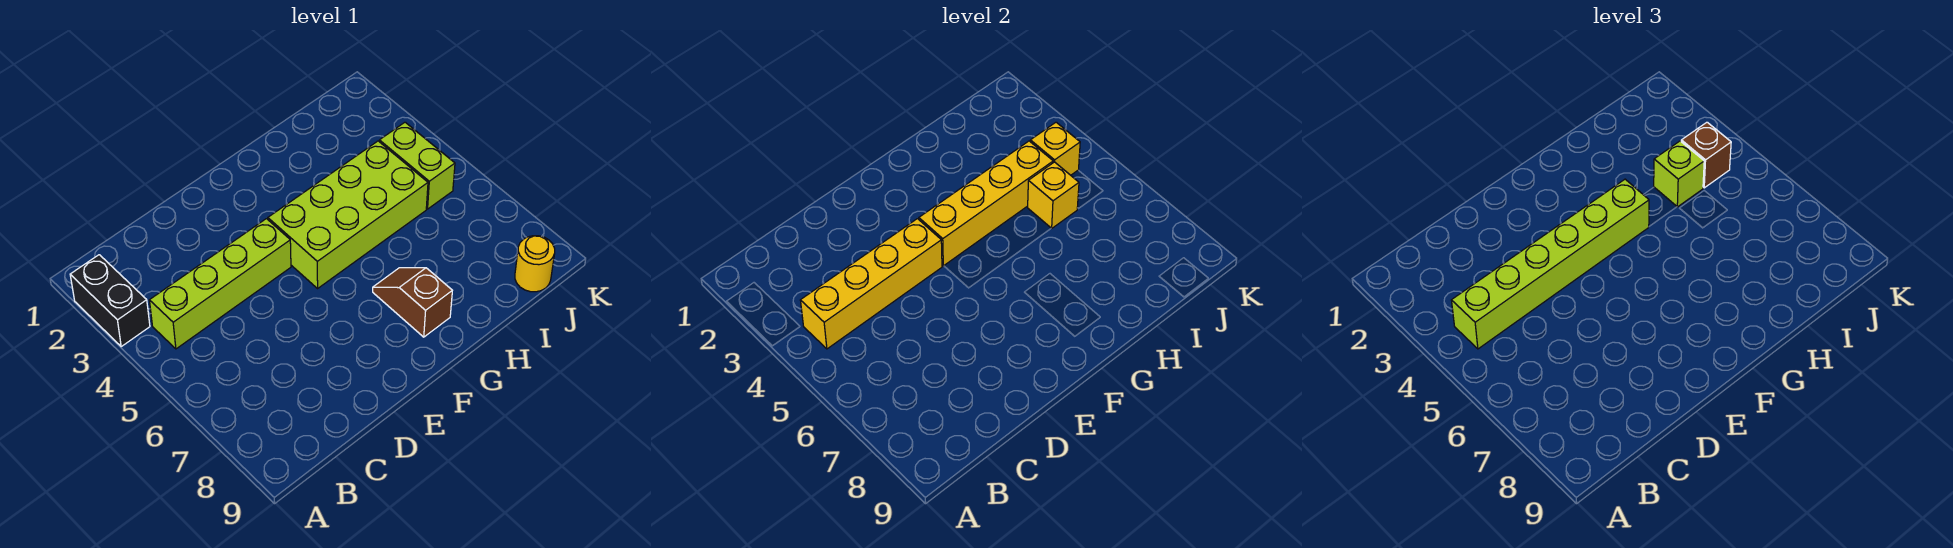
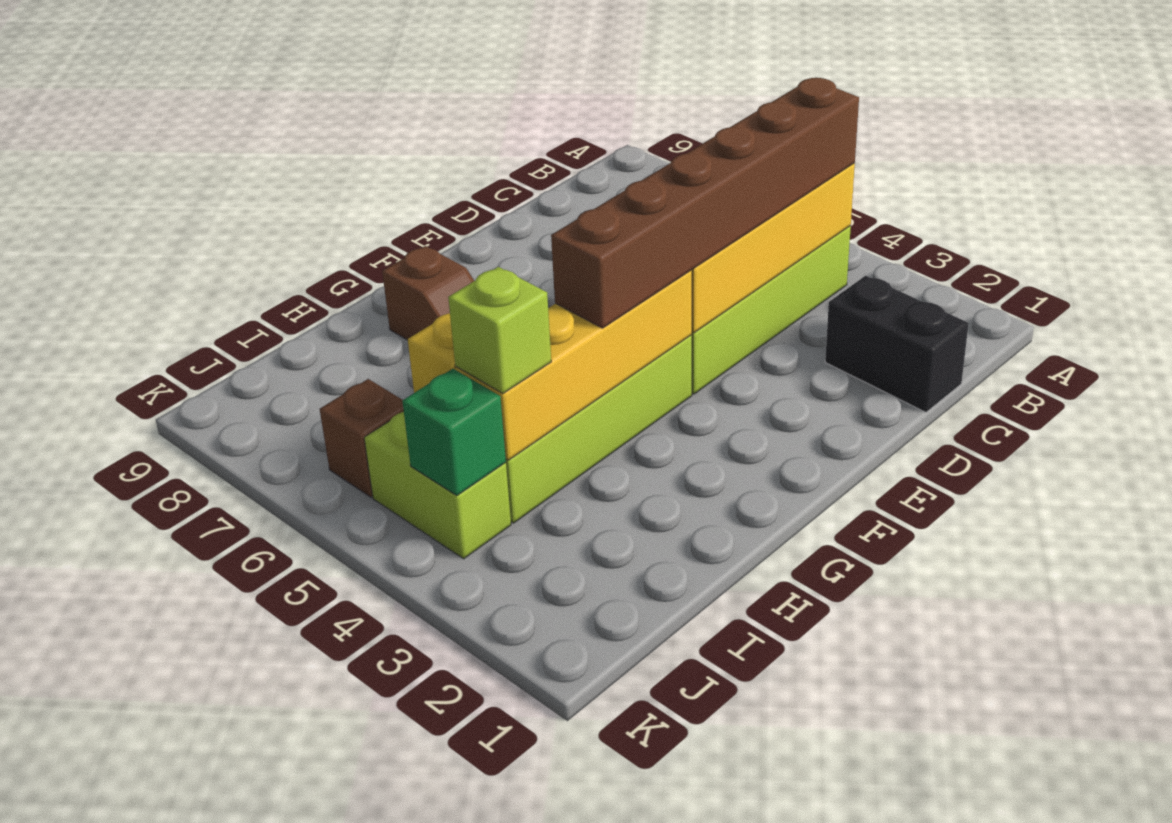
black brick A2:A3 level 1 -> black brick C1:C2 level 1
lime brick B4:G4 level 3 -> brown brick B4:G4 level 3
yellow brick J4 level 2 -> green brick J4 level 2
brown brick J4 level 3 -> brown brick J6 level 1
yellow round brick J9 level 1 -> none

